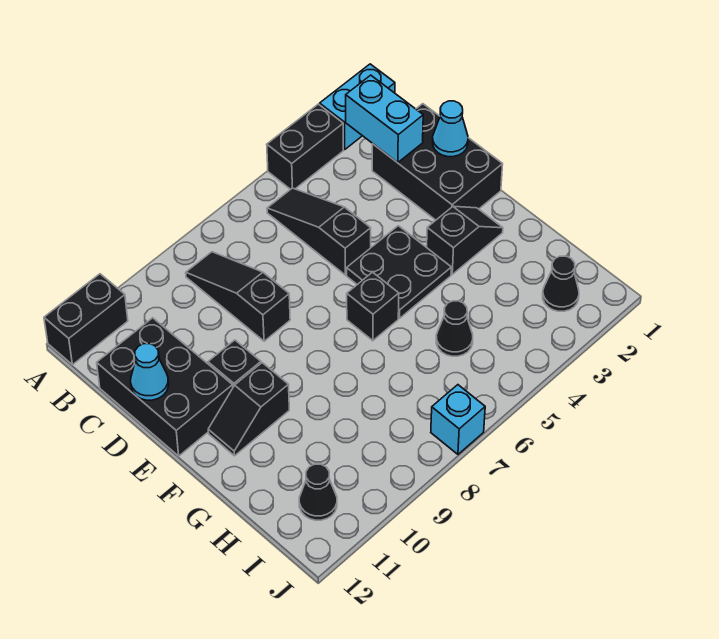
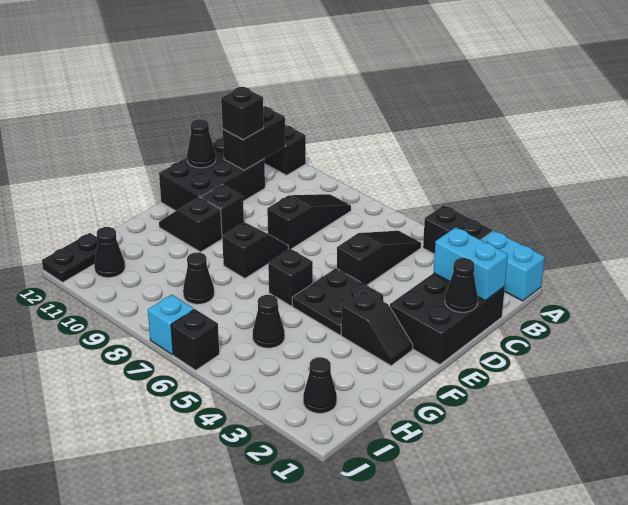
cyan brick B2:C2 level 2 -> cyan brick C1:C2 level 2
none -> black brick B11:C11 level 2
none -> black brick C11 level 3
cyan cone D1 level 2 -> black cone D1 level 2
cyan cone D12 level 2 -> black cone D12 level 2
none -> black slope E8:F8 level 1 top F
none -> black cone H8 level 1
none -> black plate I12:J12 level 1
none -> black brick J6 level 1

